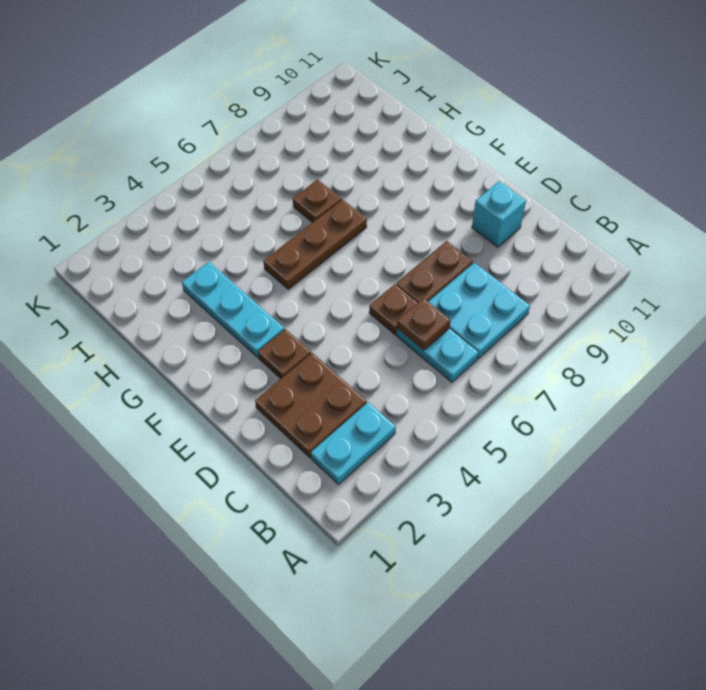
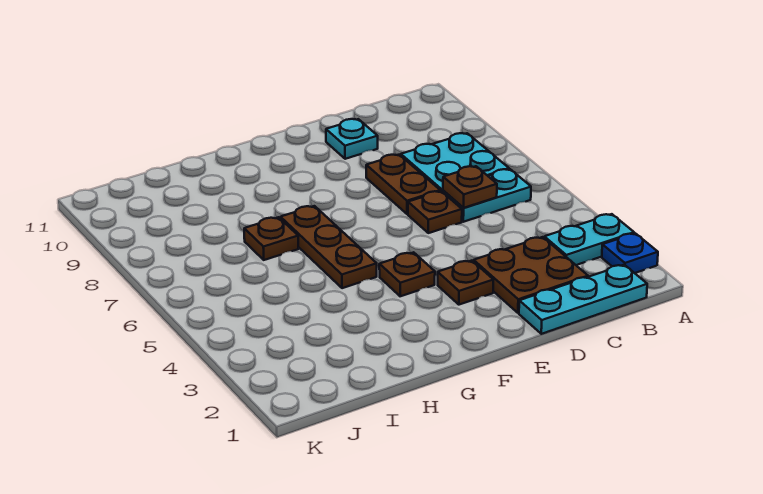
none -> blue plate A2 level 1
cyan plate B2:B3 level 1 -> cyan plate A3:B3 level 1
cyan brick D10 level 1 -> cyan plate D10 level 1
cyan plate F3:H3 level 1 -> cyan plate B1:D1 level 1
none -> brown plate F4 level 1

